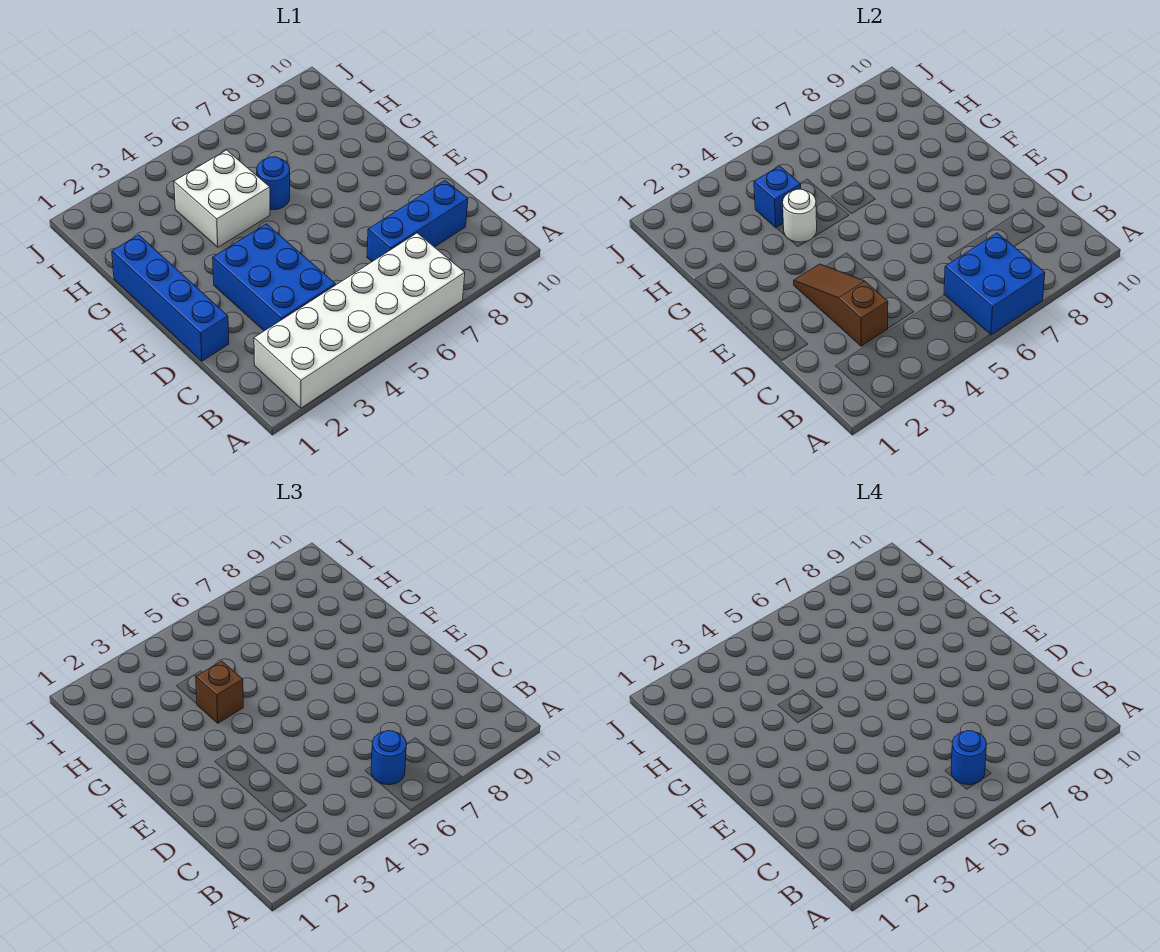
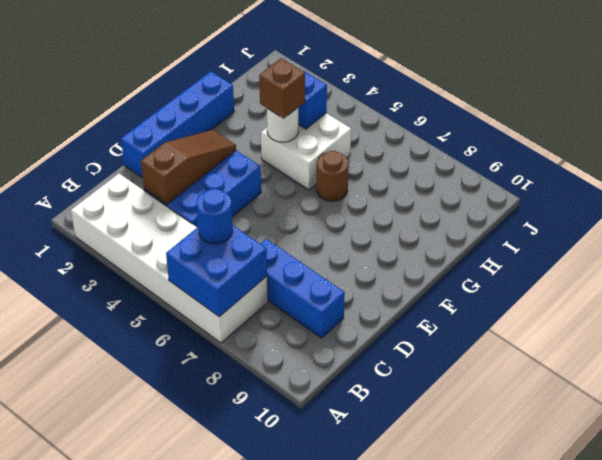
blue round brick B6 level 4 -> none
blue round brick G6 level 1 -> brown round brick G6 level 1

